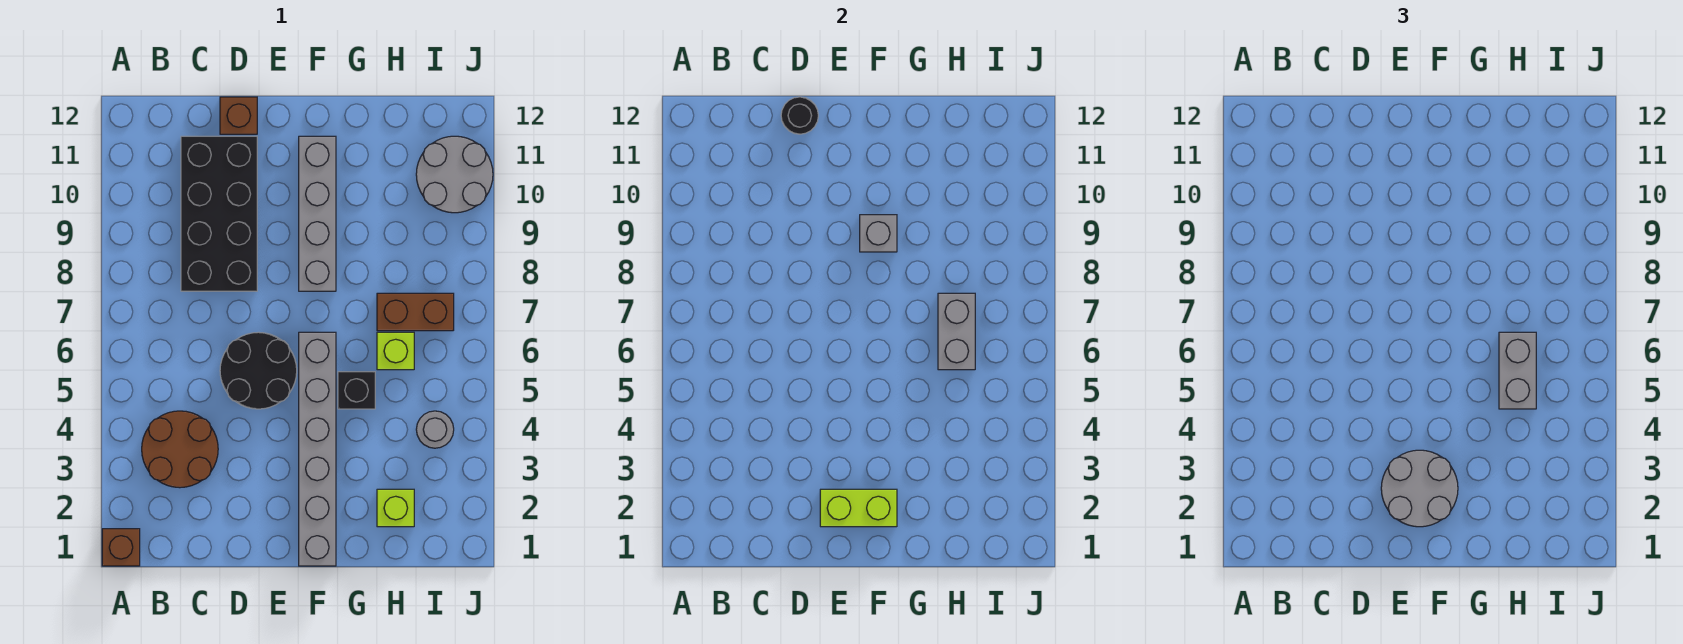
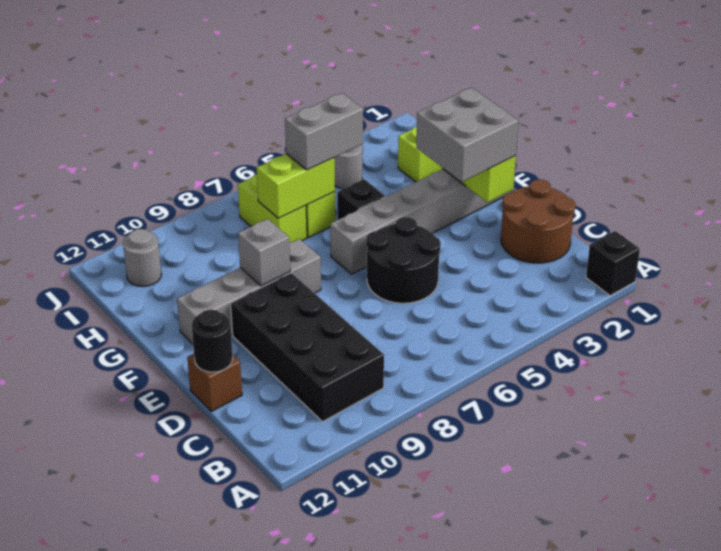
brown brick A1 level 1 -> black brick A1 level 1
brown round brick B3:C4 level 1 -> brown round brick C1:D2 level 1
black brick C8:D11 level 1 -> black brick B9:E10 level 1
grey round brick E2:F3 level 3 -> grey brick E2:F3 level 3
grey brick H6:H7 level 2 -> lime brick H6:H7 level 2
brown brick H7:I7 level 1 -> lime brick H7:I7 level 1
grey round brick I10:J11 level 1 -> grey round brick I11 level 1

